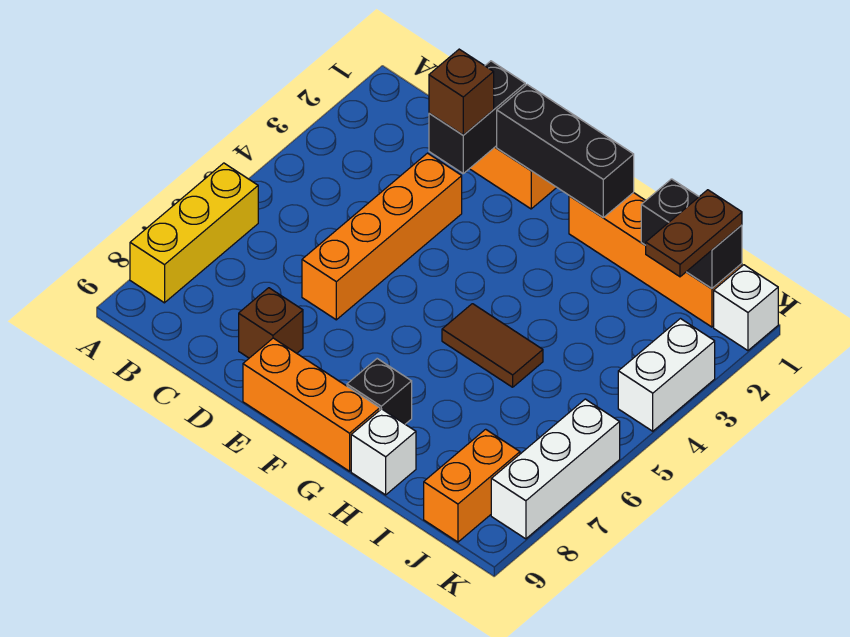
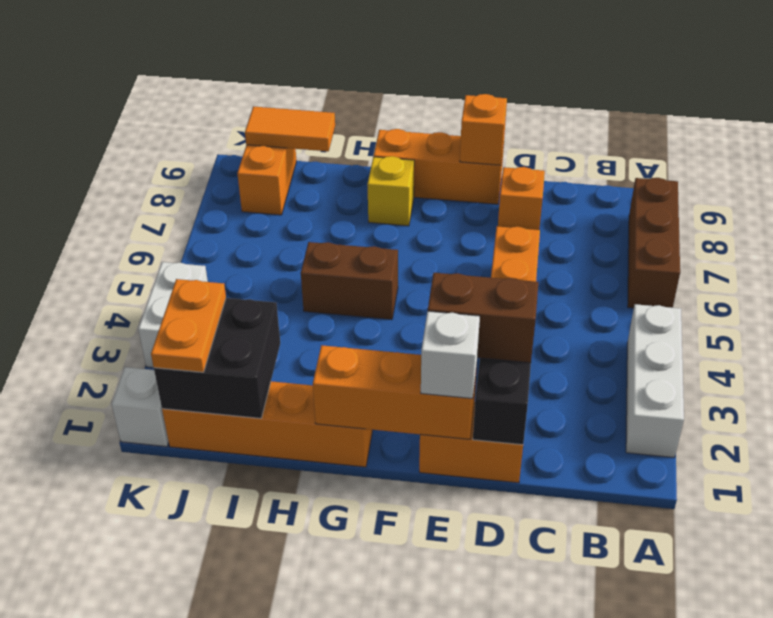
yellow brick A6:A8 level 1 -> brown brick A6:A8 level 1
brown brick D2 level 3 -> brown brick D2:E2 level 3
brown brick D8 level 1 -> orange brick D8 level 1
black brick E1:G1 level 2 -> orange brick E1:G1 level 2
none -> orange brick E9 level 2
brown tile G5:H5 level 1 -> brown brick G5:H5 level 1
black brick G8 level 1 -> yellow brick G8 level 1
white brick H9 level 1 -> white brick E1 level 3
black brick I1:J1 level 2 -> black brick I1:J2 level 2
none -> orange tile I9:J9 level 2
brown plate J1:J2 level 3 -> orange plate J1:J2 level 3
white brick K6:K8 level 1 -> white brick A2:A4 level 1

